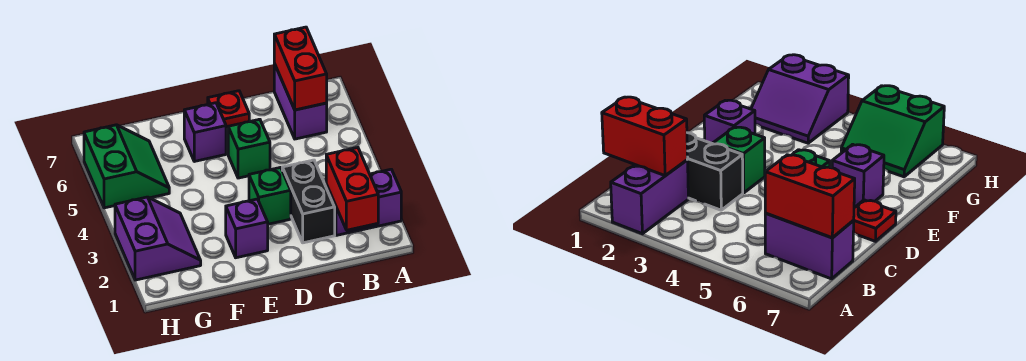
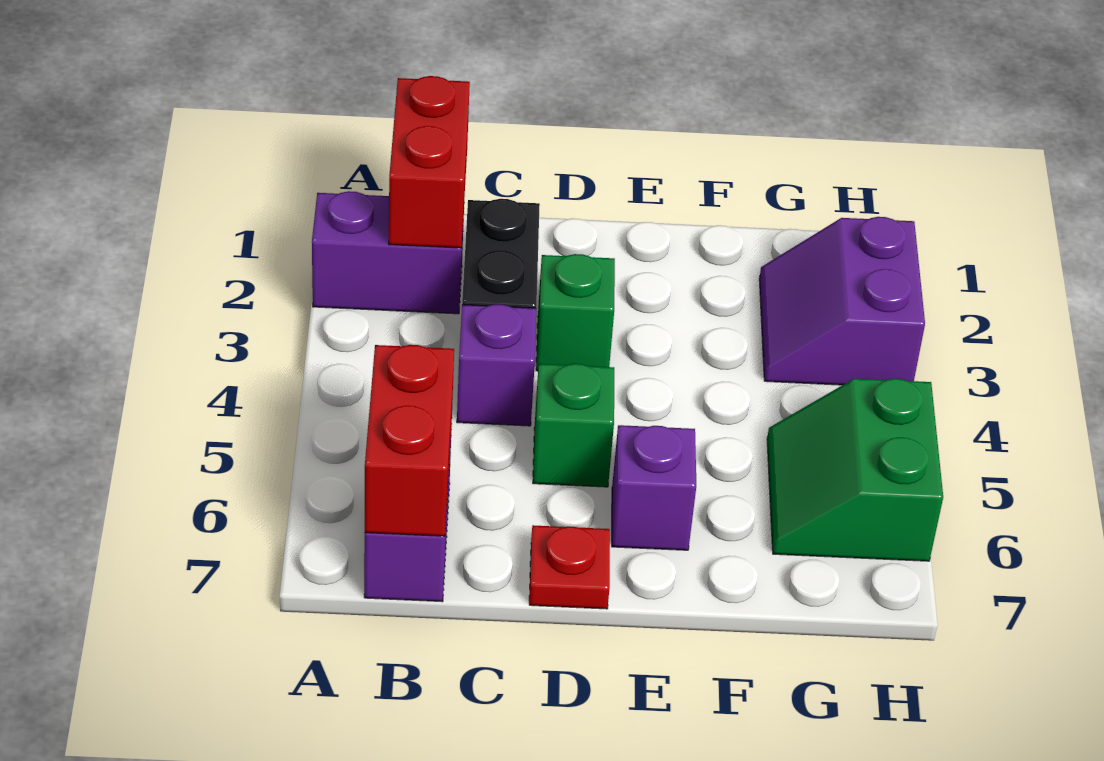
purple brick E2 level 1 -> purple brick C4 level 1

